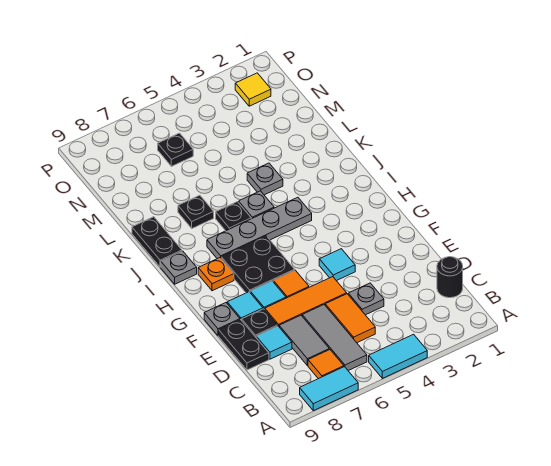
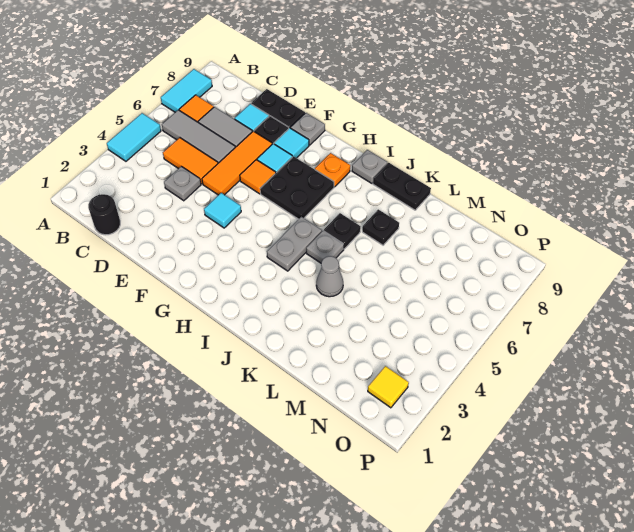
grey plate I4:I7 level 1 -> grey plate I4:I5 level 1
grey plate K4 level 1 -> grey cone K4 level 1
black plate N6 level 1 -> none

